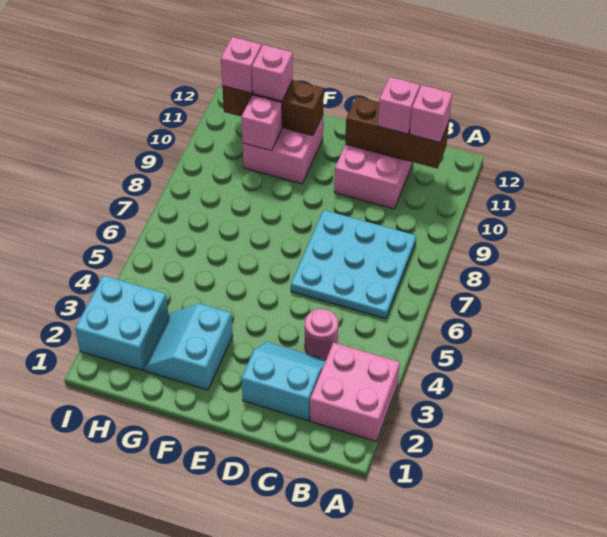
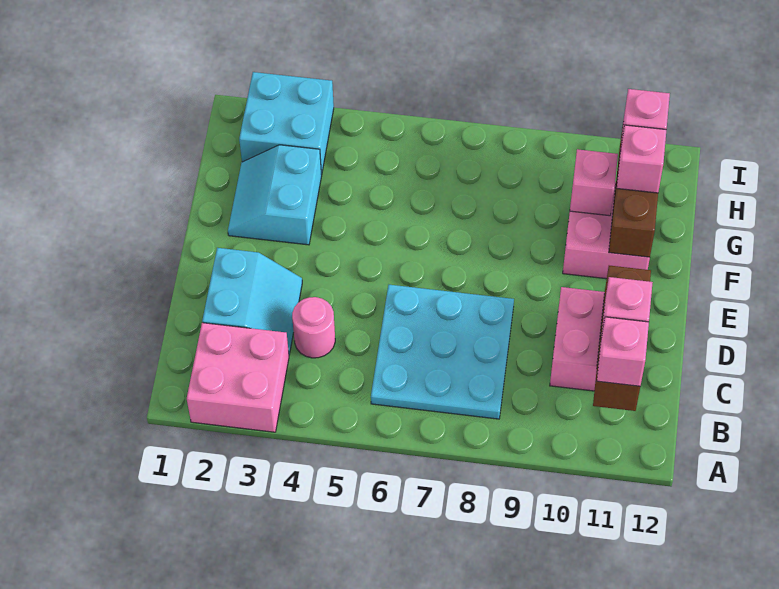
cyan slope F2:G3 level 1 top F -> cyan slope F2:G3 level 1 top 3

